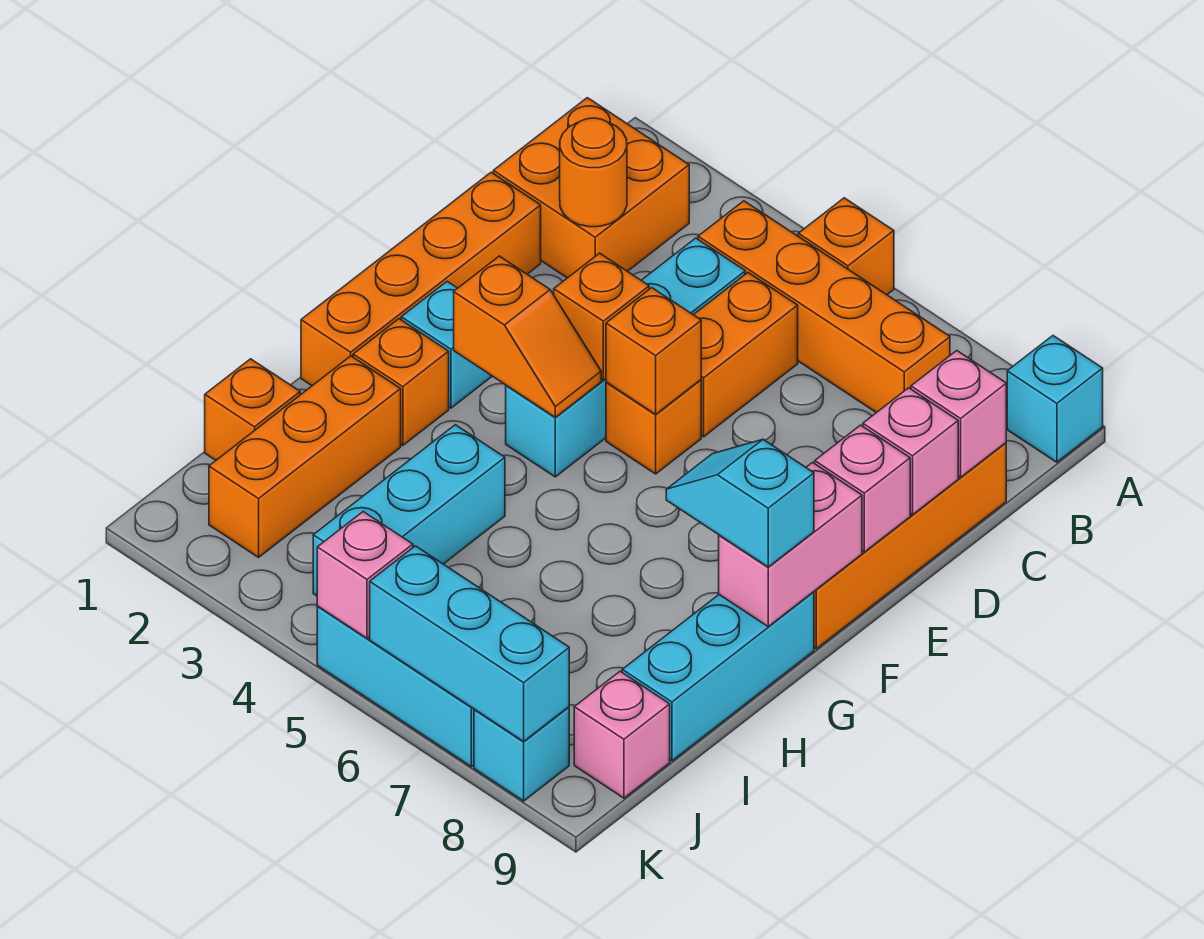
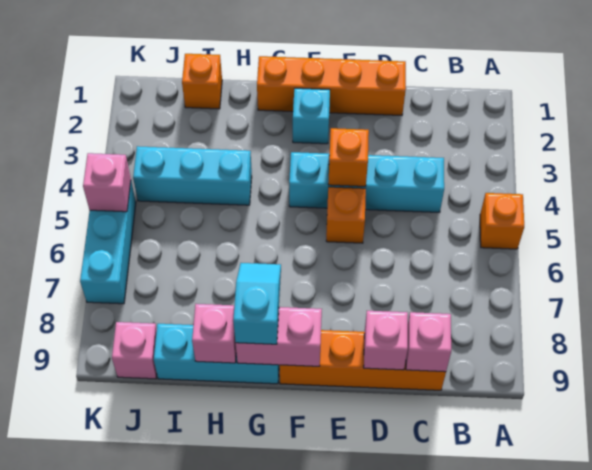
cyan brick A9 level 1 -> none
orange brick B1:C2 level 1 -> none
orange brick B4:B7 level 1 -> none
orange round brick C2 level 2 -> none
orange brick C5:D5 level 1 -> none
orange brick E5 level 2 -> none
pink brick E9 level 2 -> pink brick H9 level 2
orange slope F3:F4 level 2 top 3 -> none
orange brick G2 level 1 -> none
orange brick H2:J2 level 1 -> none
cyan brick K6:K8 level 2 -> none
cyan brick K8 level 1 -> none

